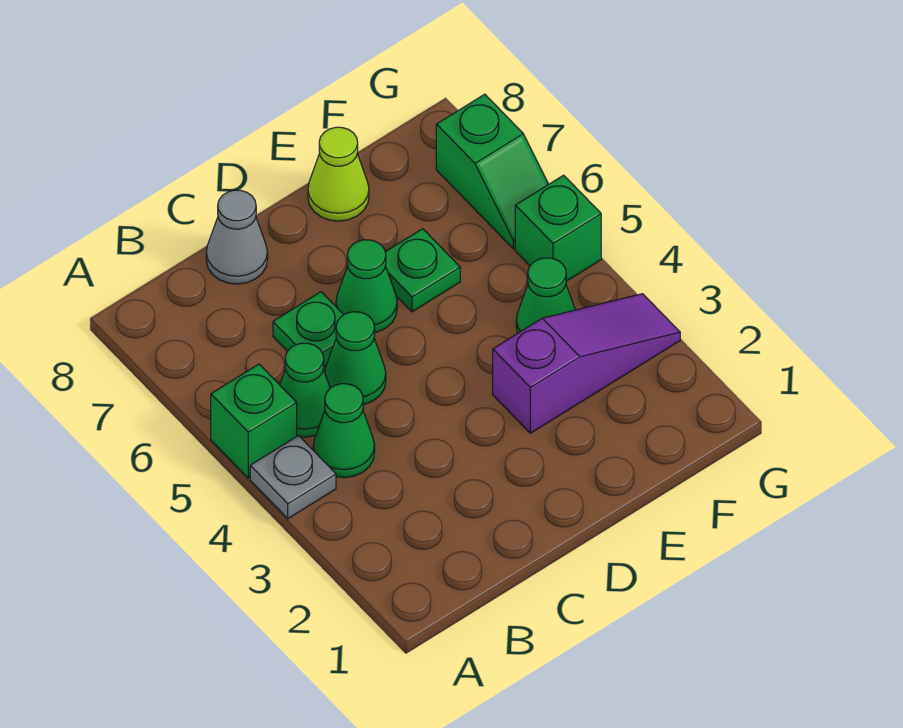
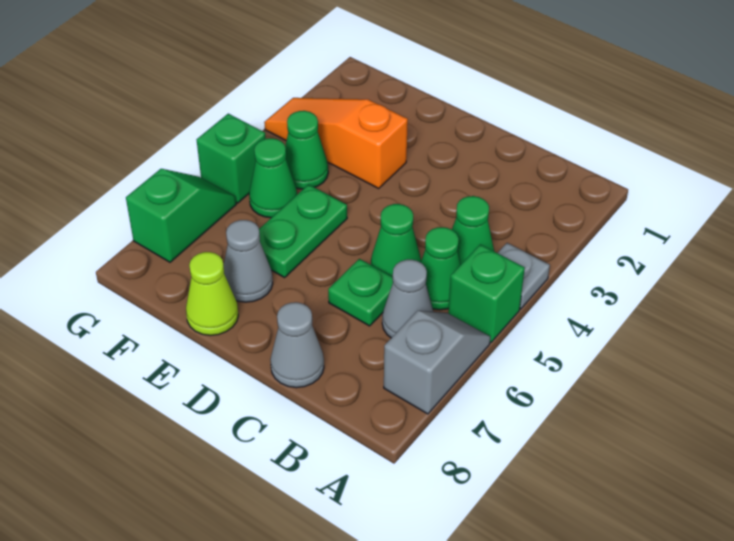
none -> grey slope A6:A7 level 1 top 7
none -> grey cone B6 level 1
green cone D6 level 1 -> green cone F5 level 1
purple slope E3:G3 level 1 top E -> orange slope E3:G3 level 1 top E
green plate E6 level 1 -> green plate E5:E6 level 1
none -> grey cone E7 level 1

